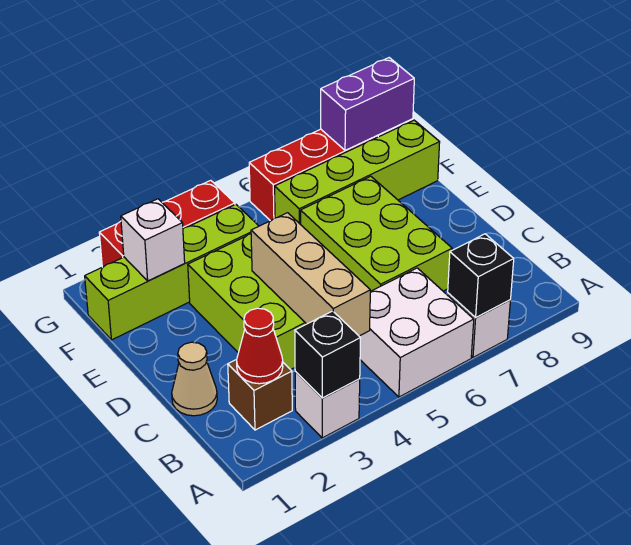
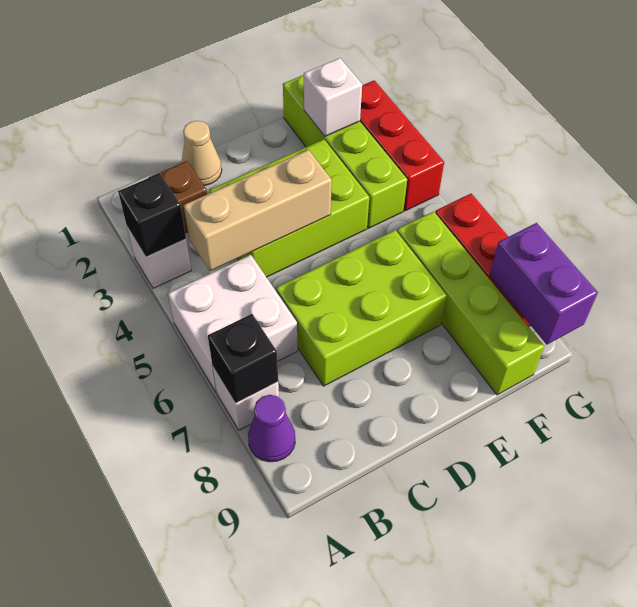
none -> purple cone A8 level 1
red cone B2 level 2 -> none

